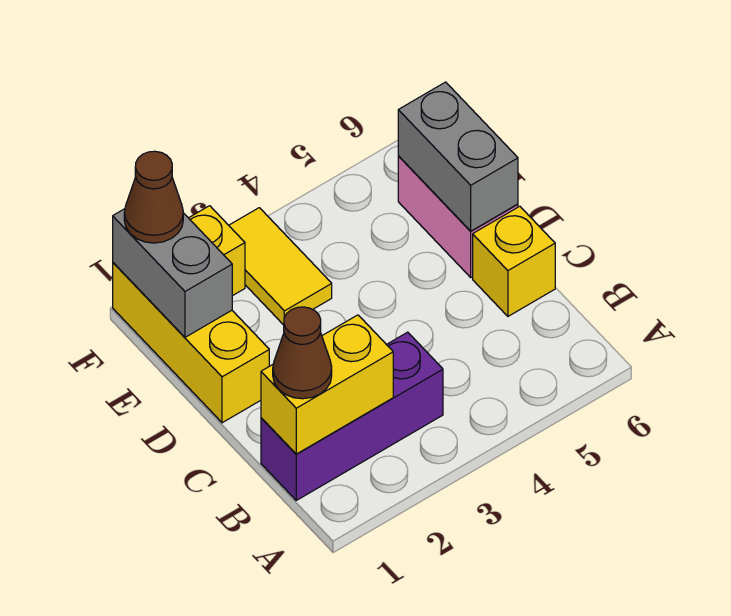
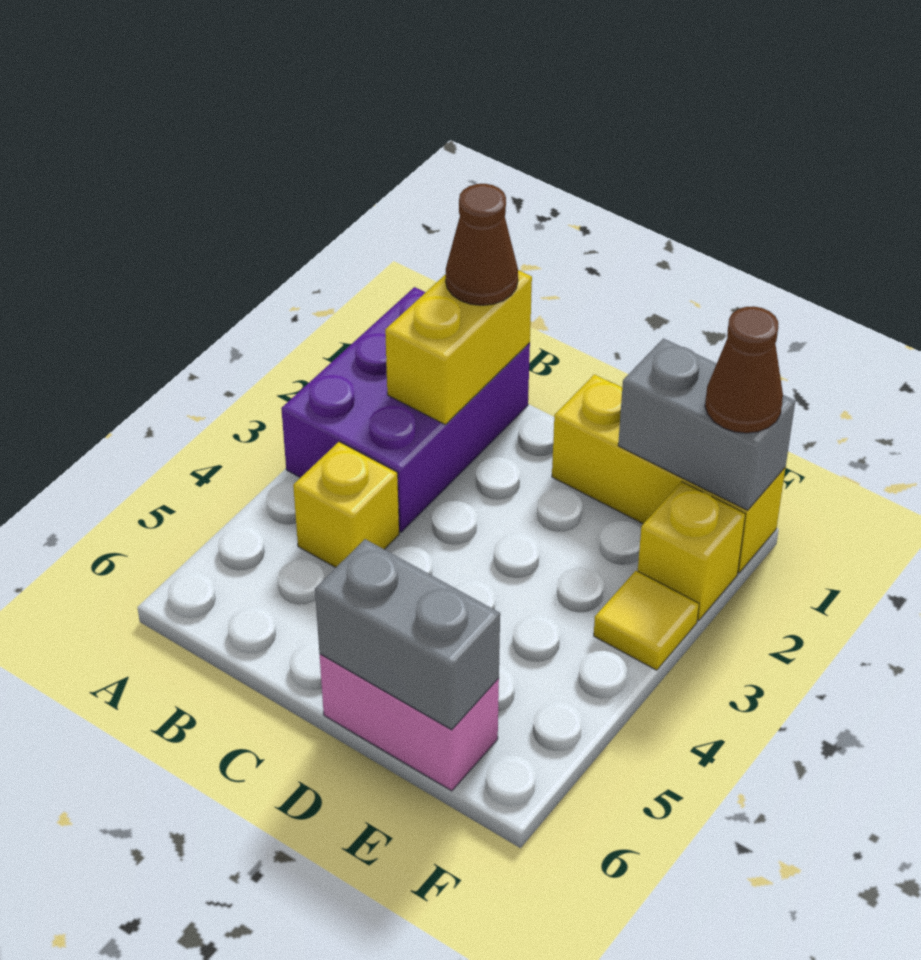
purple brick B1:B3 level 1 -> purple brick A1:B3 level 1
yellow brick C6 level 1 -> yellow brick B4 level 1
yellow tile E3:F3 level 1 -> yellow tile F3 level 1

